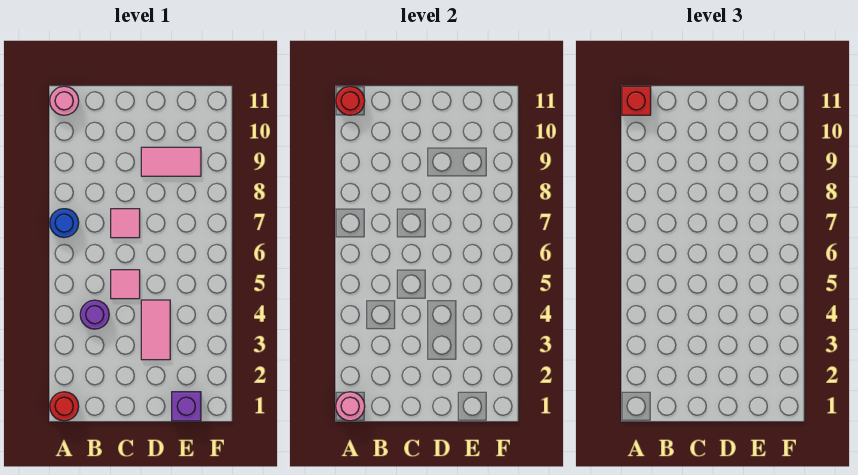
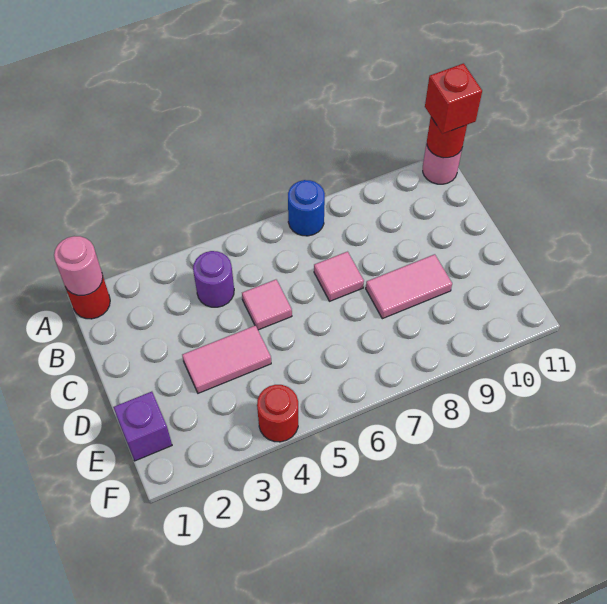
pink tile D9:E9 level 1 -> pink tile D8:D9 level 1
none -> red round brick F4 level 1

